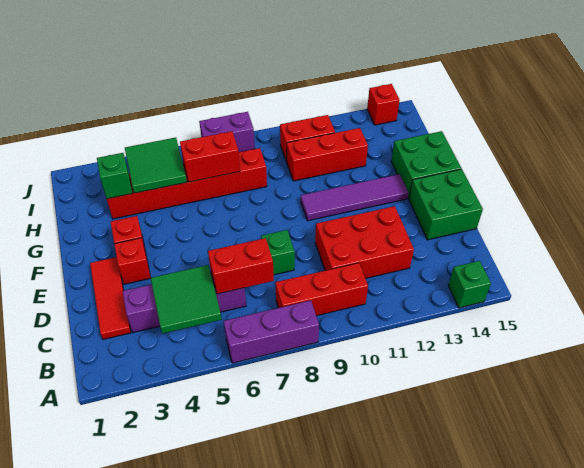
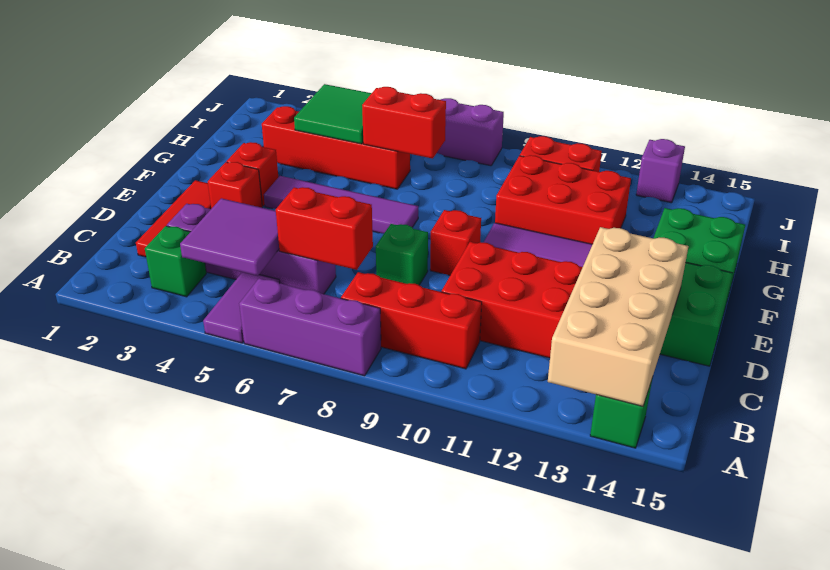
none -> purple tile A5:B5 level 1
none -> tan brick A13:D14 level 2
green tile B4:C5 level 2 -> purple tile B4:C5 level 2
none -> purple tile F4:F7 level 1
red brick H3:H8 level 1 -> red brick H3:H6 level 1
green brick H3 level 2 -> green brick B3 level 1
red brick H10:H12 level 1 -> red brick G10:H12 level 1
none -> purple brick J13 level 1
red brick J14 level 1 -> red brick E9 level 1

